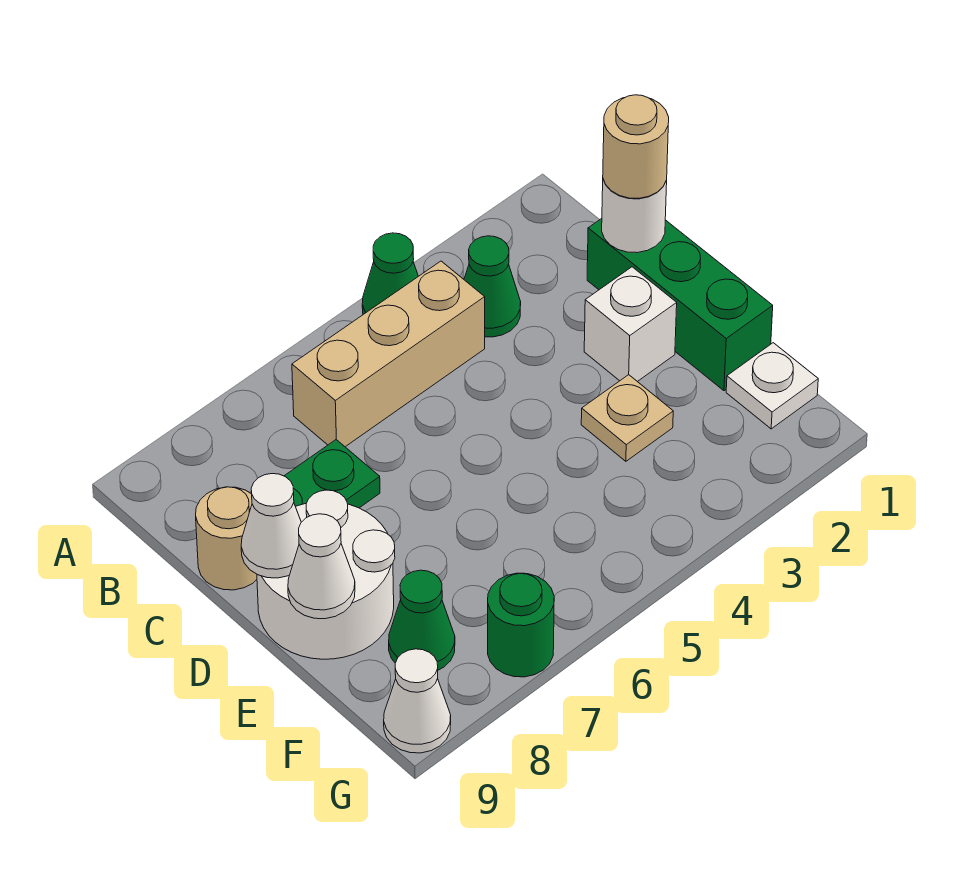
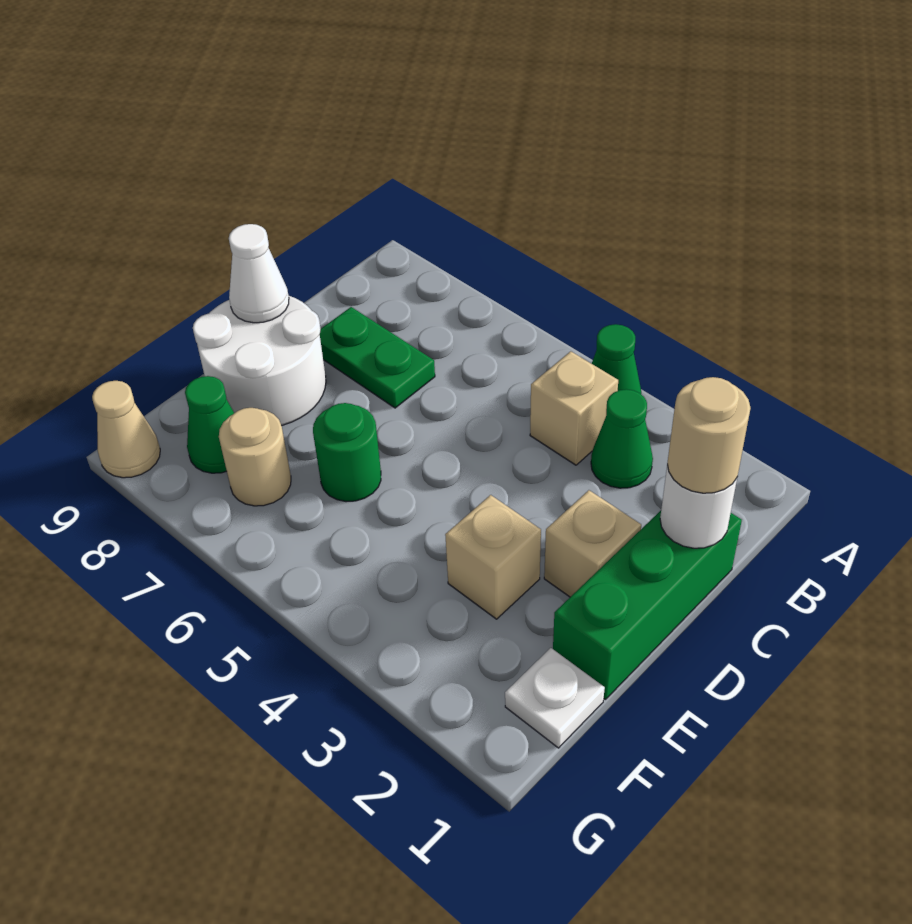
tan brick B4:B6 level 1 -> tan brick B4 level 1
tan round brick C9 level 1 -> tan round brick F7 level 1
white brick D2 level 1 -> tan brick D2 level 1
tan plate E3 level 1 -> tan brick E3 level 1
white cone E9 level 2 -> none
green round brick G7 level 1 -> green round brick E6 level 1
white cone G9 level 1 -> tan cone G9 level 1

